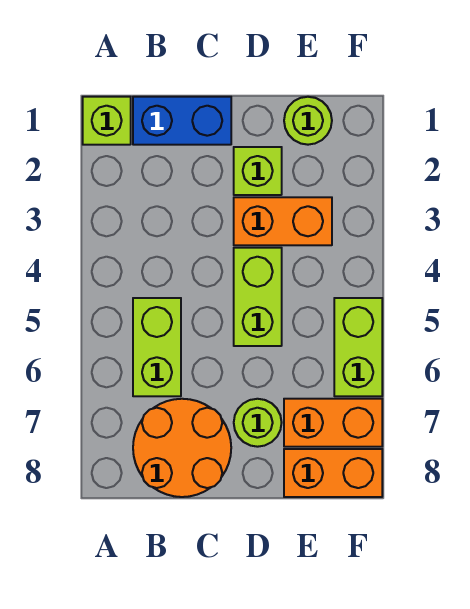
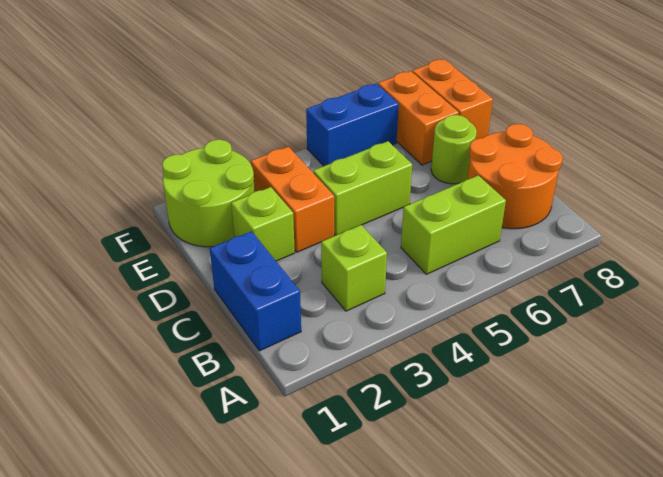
lime brick A1 level 1 -> lime brick B3 level 1
lime round brick E1 level 1 -> lime round brick E1:F2 level 1
lime brick F5:F6 level 1 -> blue brick F5:F6 level 1

